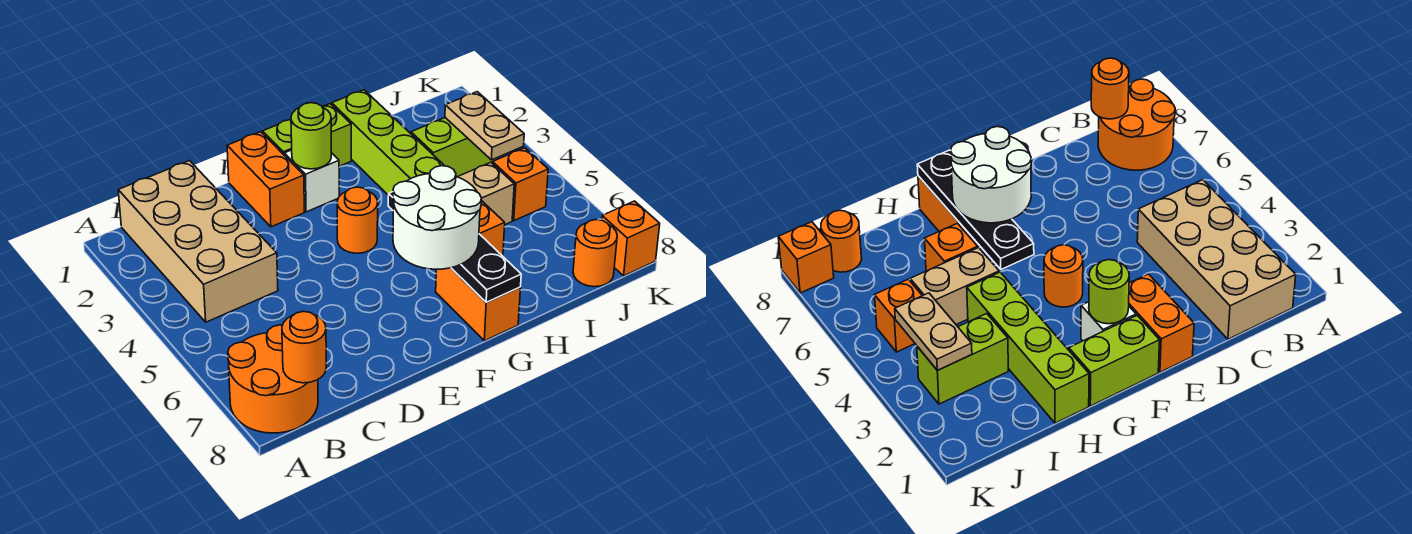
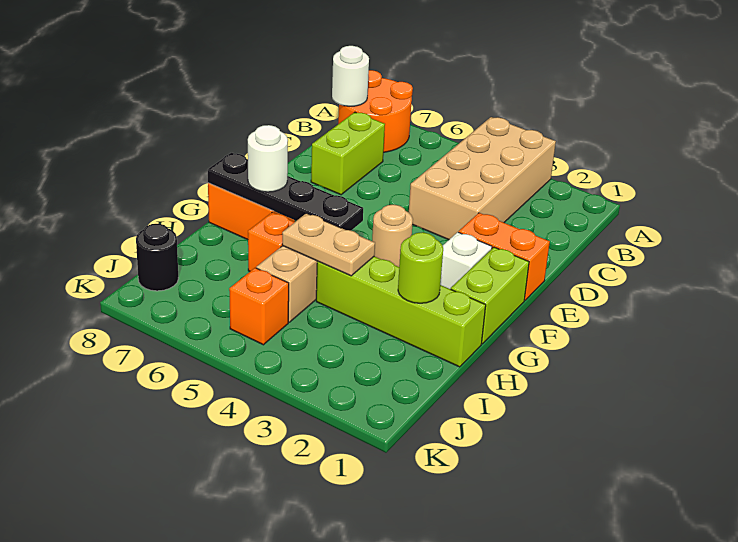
tan brick B1:C4 level 1 -> tan brick A3:D4 level 1
orange round brick B8 level 2 -> white round brick B8 level 2
lime round brick F2 level 2 -> lime round brick H2 level 2
orange round brick F4 level 1 -> tan round brick F4 level 1
white round brick F6:G7 level 3 -> white round brick G7 level 3
lime brick I3:J3 level 1 -> lime brick C7:D7 level 1
tan plate J3:J4 level 2 -> tan plate H4:H5 level 2
orange round brick J8 level 1 -> black round brick J8 level 1
orange brick K8 level 1 -> none

